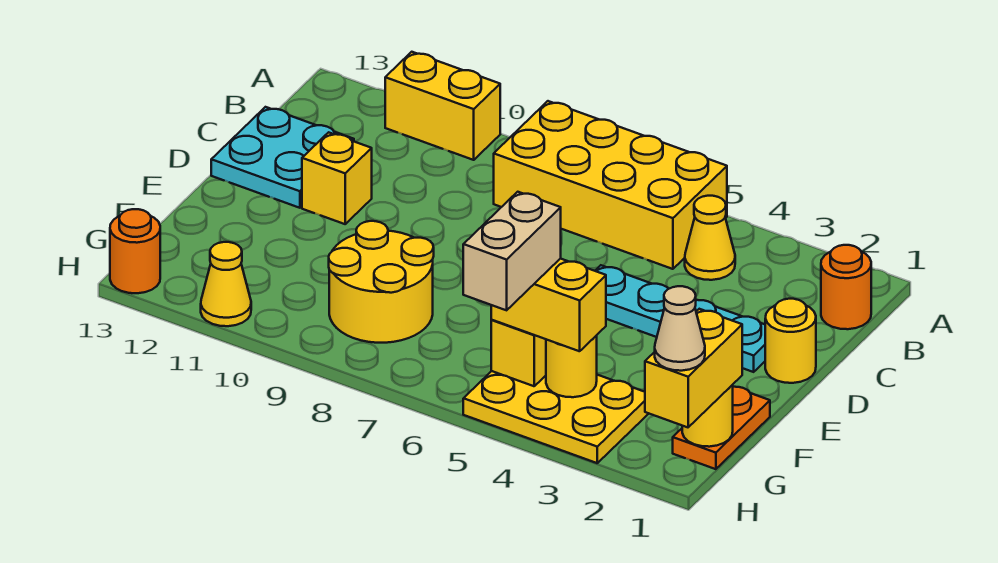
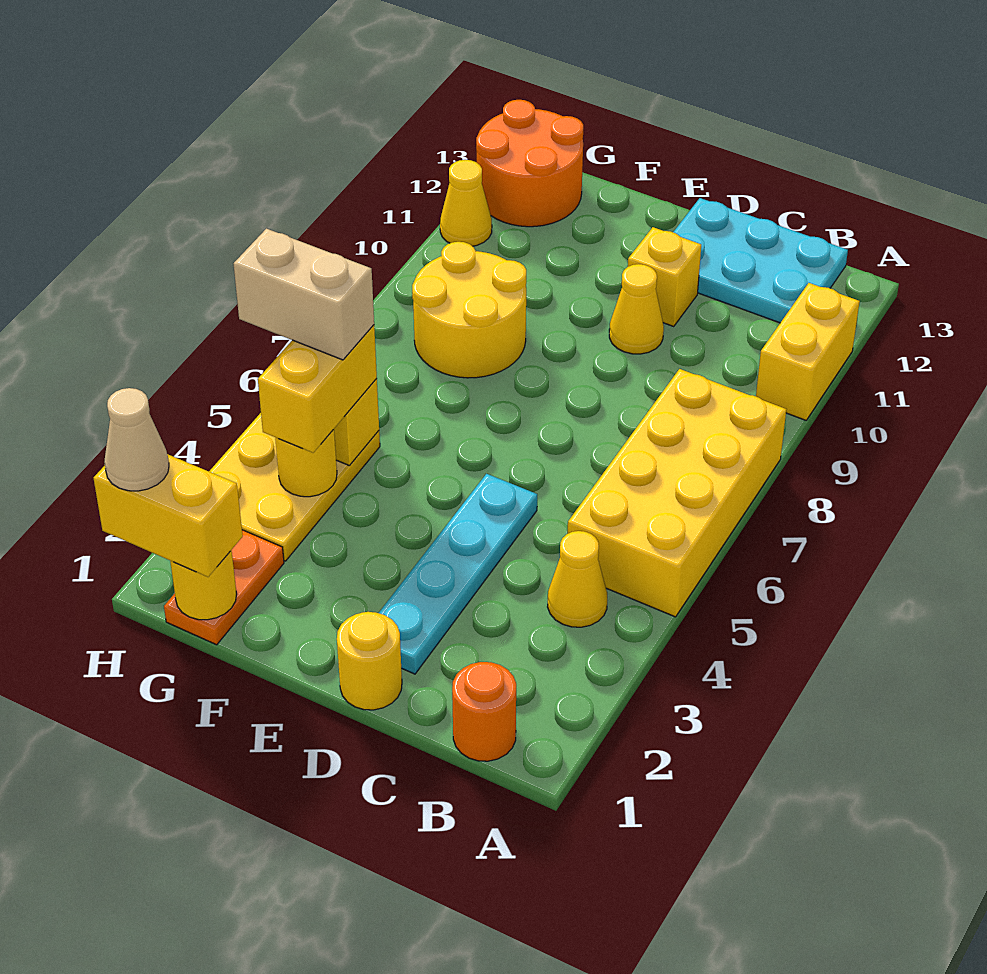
cyan plate C12:D13 level 1 -> cyan plate B12:D13 level 1
none -> yellow cone D10 level 1
orange plate F1:G1 level 1 -> orange plate G1:G2 level 1
orange round brick H13 level 1 -> orange round brick G12:H13 level 1

